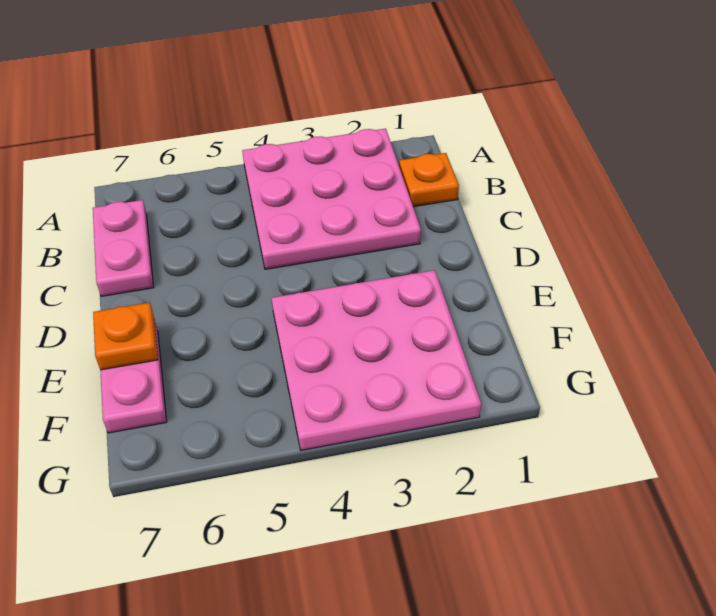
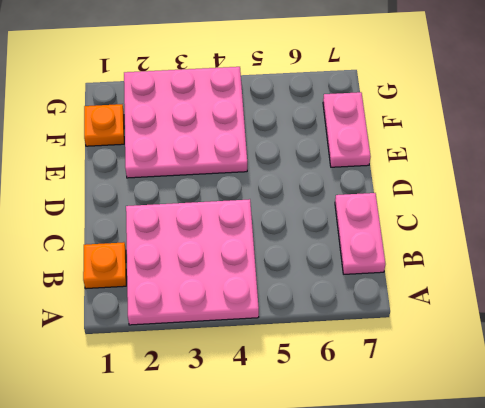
orange plate E7 level 2 -> orange plate F1 level 1

